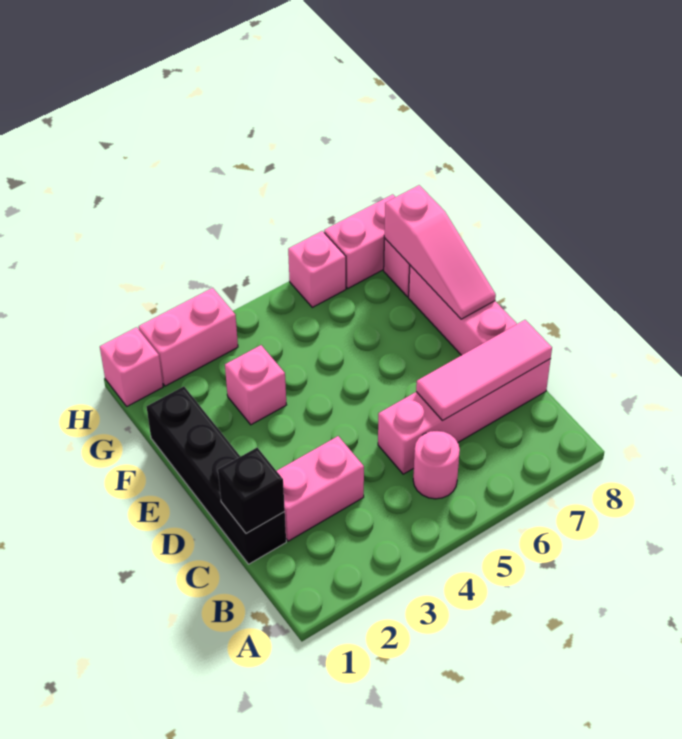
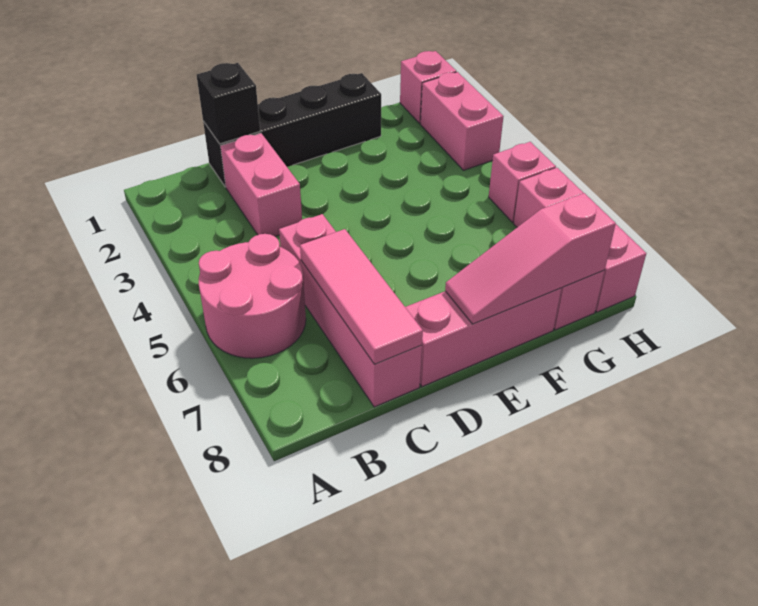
pink round brick B5 level 1 -> pink round brick A5:B6 level 1
pink brick F3 level 1 -> pink brick H5 level 1

